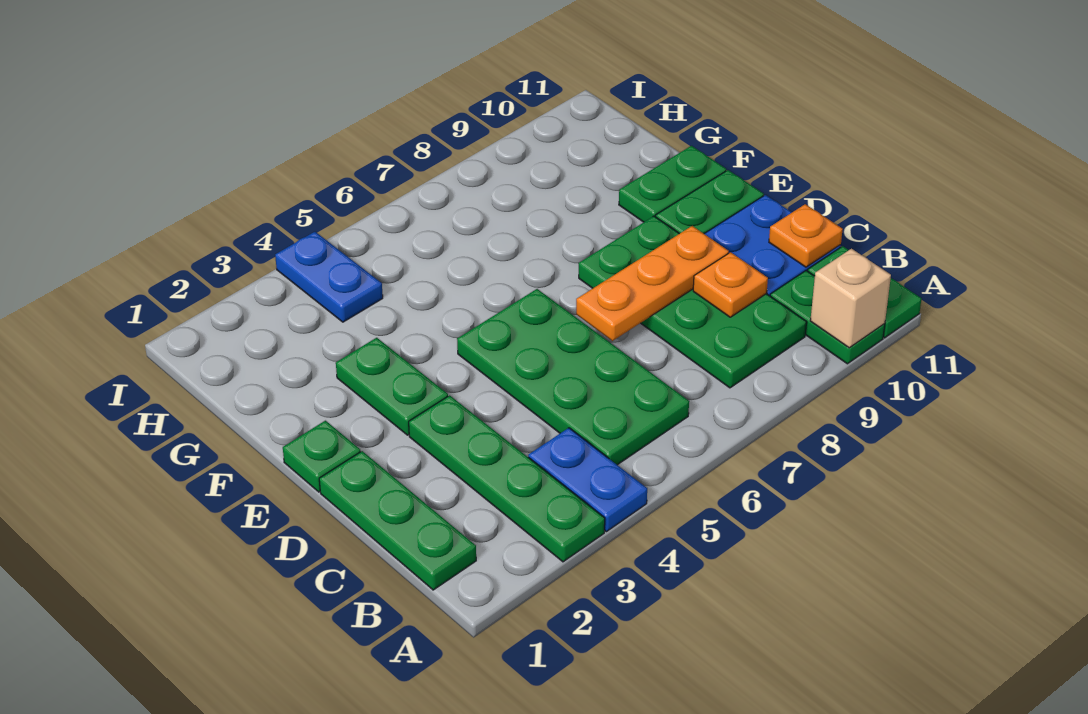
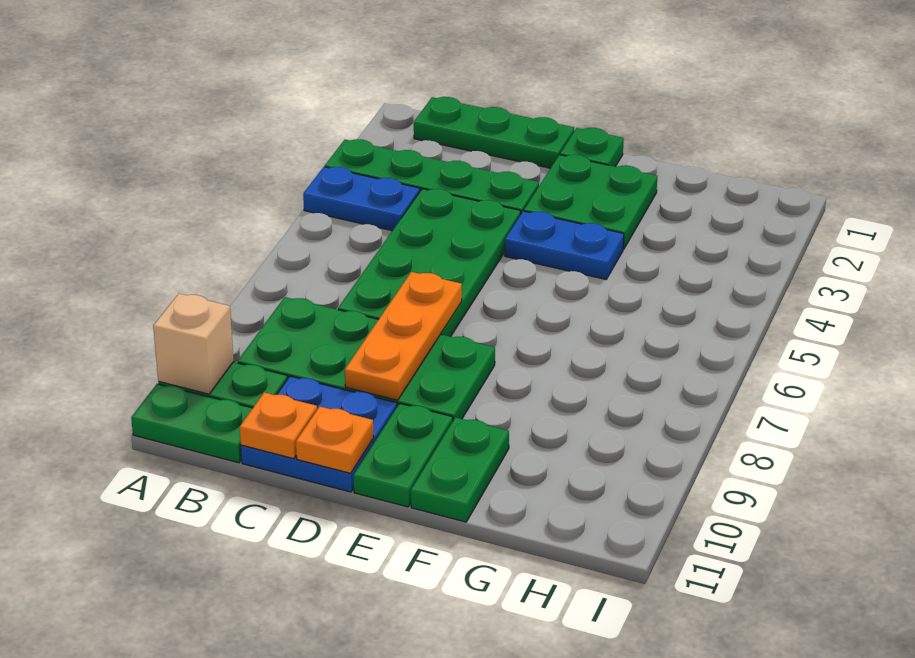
green plate B5:E6 level 1 -> green plate C4:D7 level 1
orange plate C9 level 2 -> orange plate D11 level 2
green plate E3:F3 level 1 -> green plate E2:F3 level 1
blue plate H4:I4 level 1 -> blue plate E4:F4 level 1

